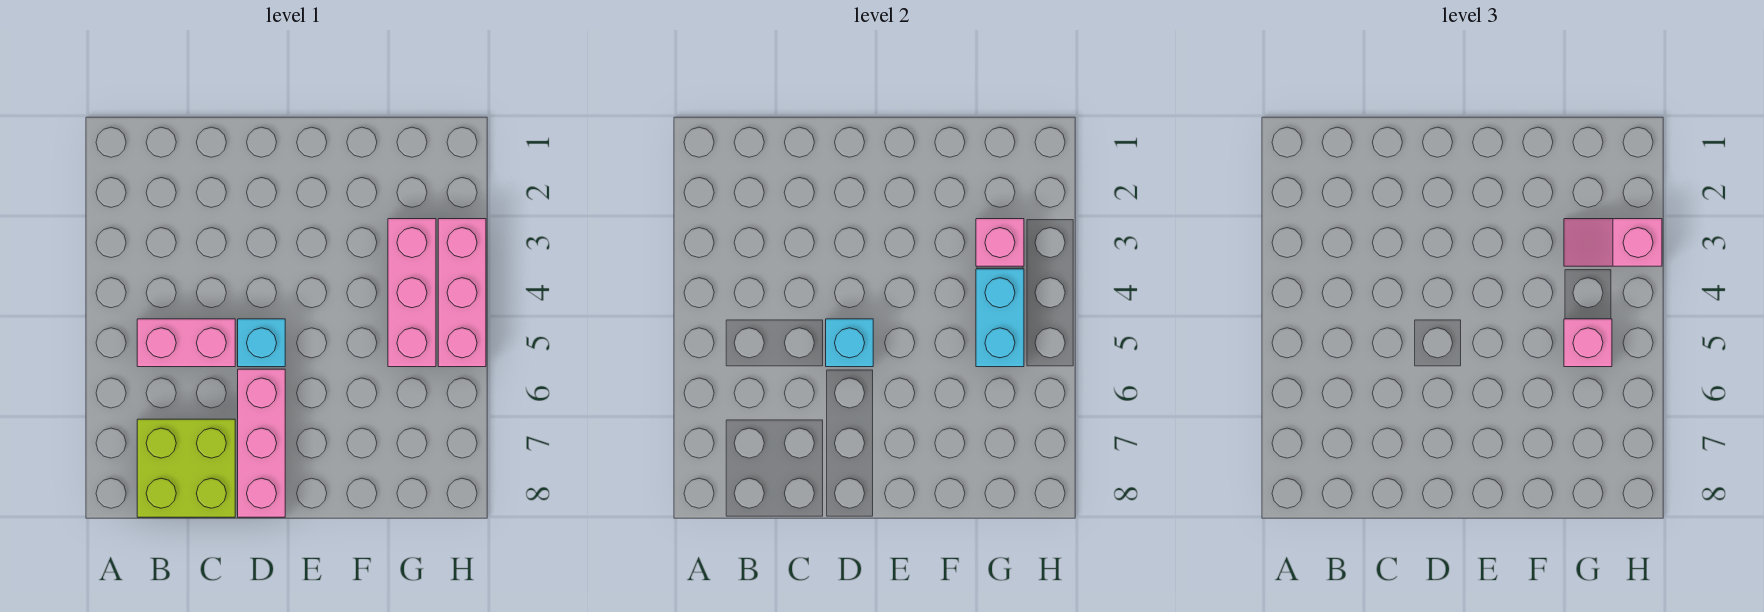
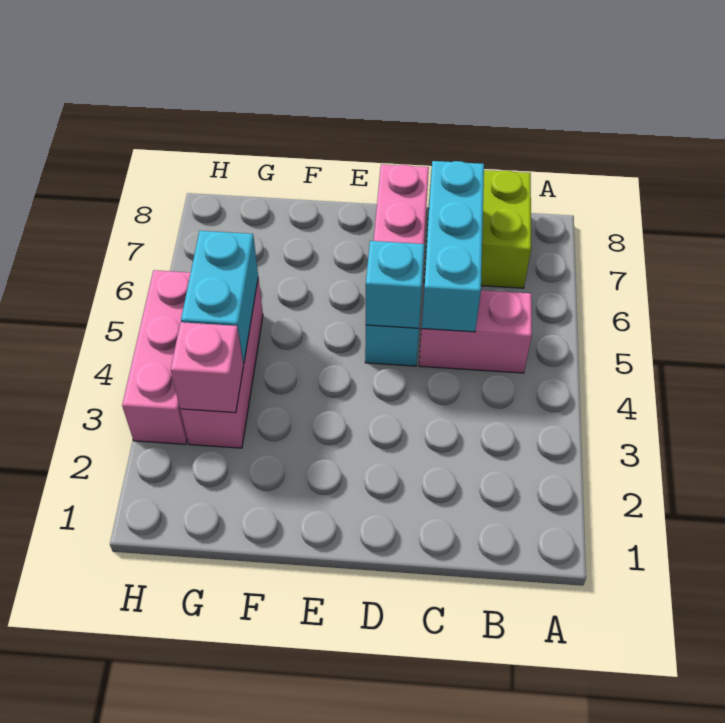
none -> cyan brick C5:C7 level 2
pink slope G3:H3 level 3 top H -> none
pink brick G5 level 3 -> none

